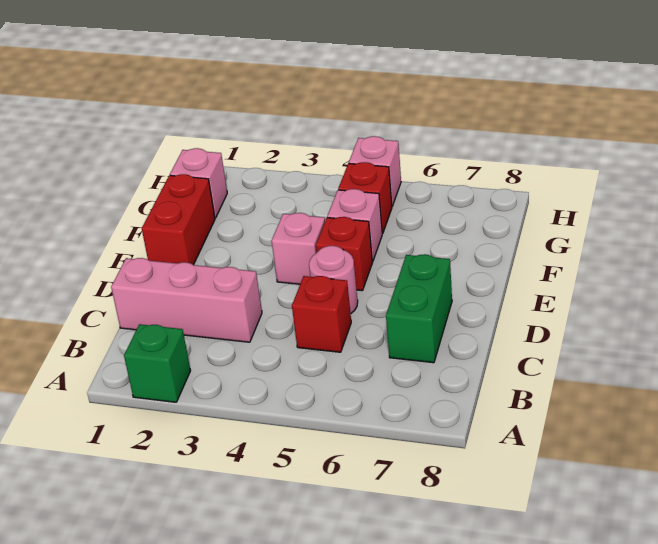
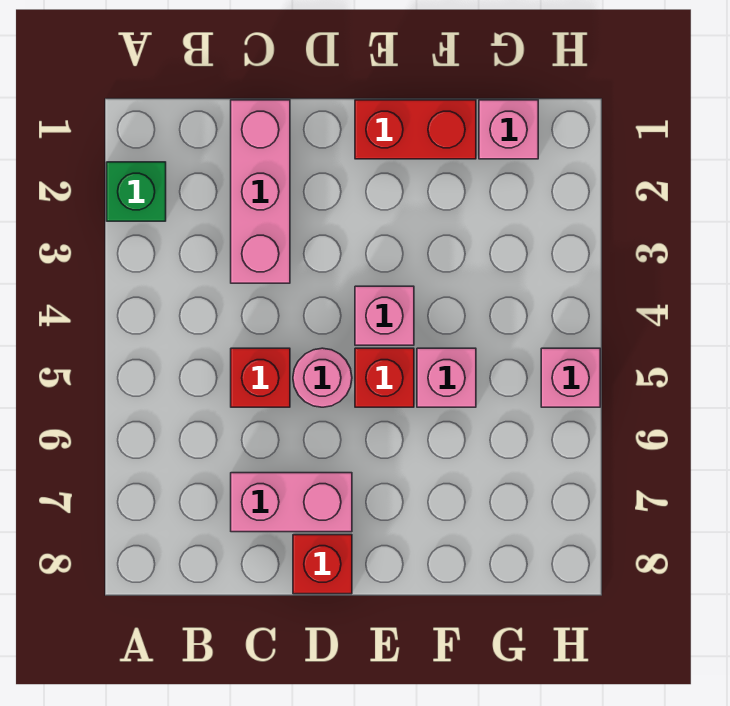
green brick C7:D7 level 1 -> pink brick C7:D7 level 1
red brick G5 level 1 -> red brick D8 level 1

